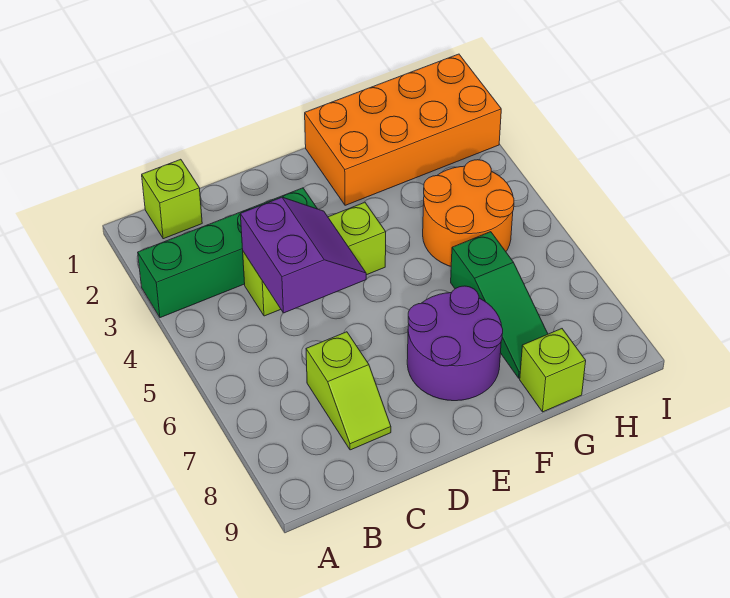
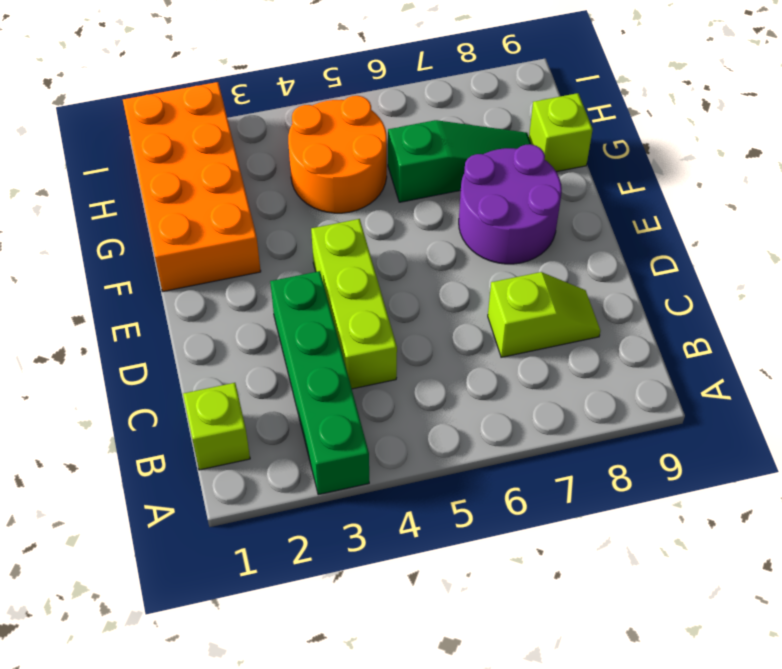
purple slope C4:D5 level 2 top C -> none

